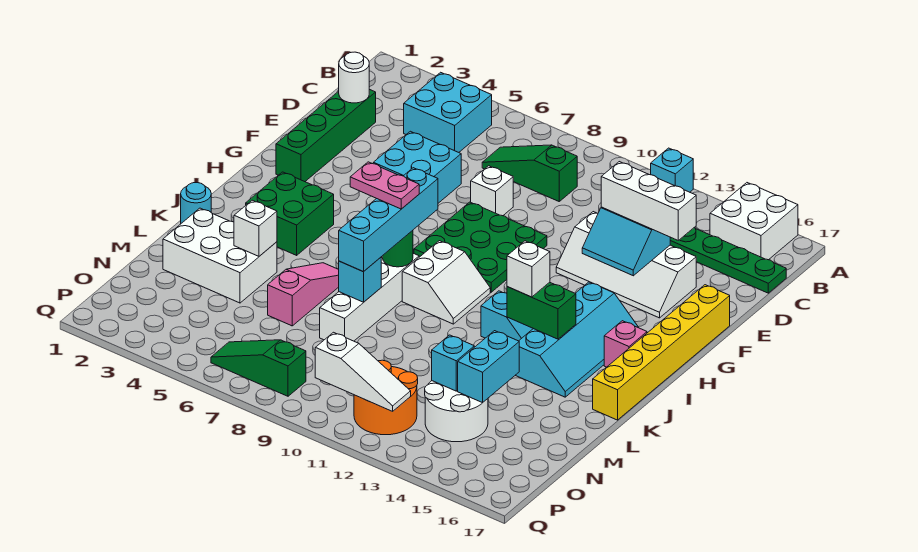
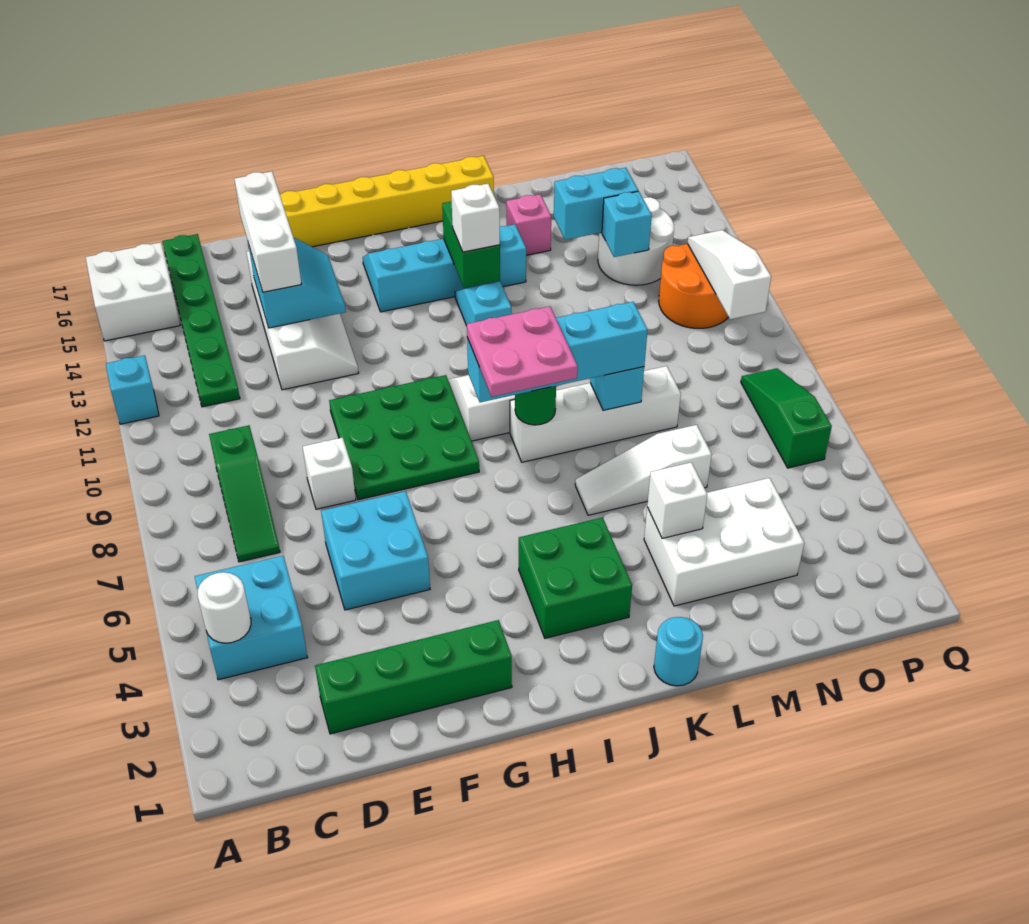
white round brick D2 level 2 -> white round brick B4 level 2
pink brick I16 level 1 -> pink brick L15 level 1
pink plate J7:J8 level 4 -> pink plate I7:J8 level 4
pink slope K6:M6 level 1 top M -> white slope K6:M6 level 1 top M
white brick L2:M4 level 1 -> white brick L3:N4 level 1
green slope P6:P8 level 1 top 8 -> green slope P6:P8 level 1 top 6

